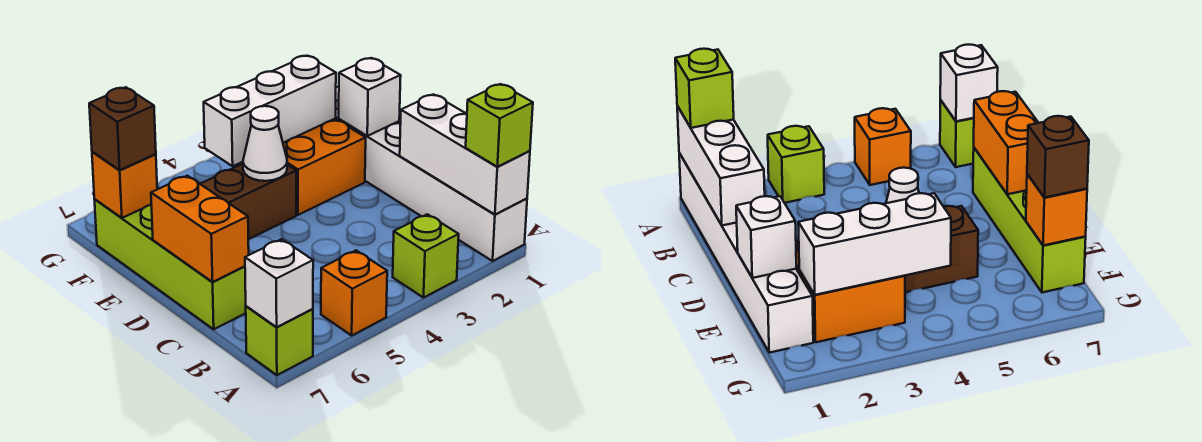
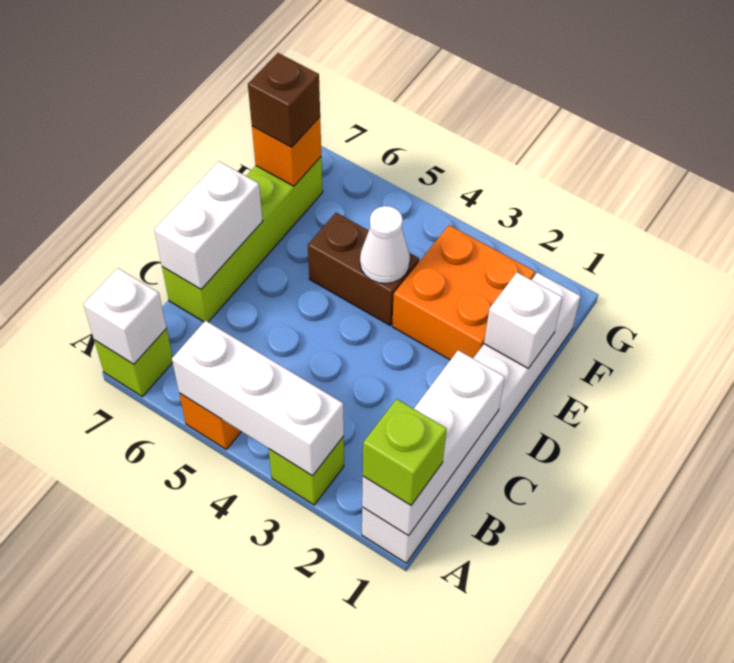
orange brick C7:D7 level 2 -> white brick C7:D7 level 2
white brick F2:F4 level 2 -> white brick A3:A5 level 2

